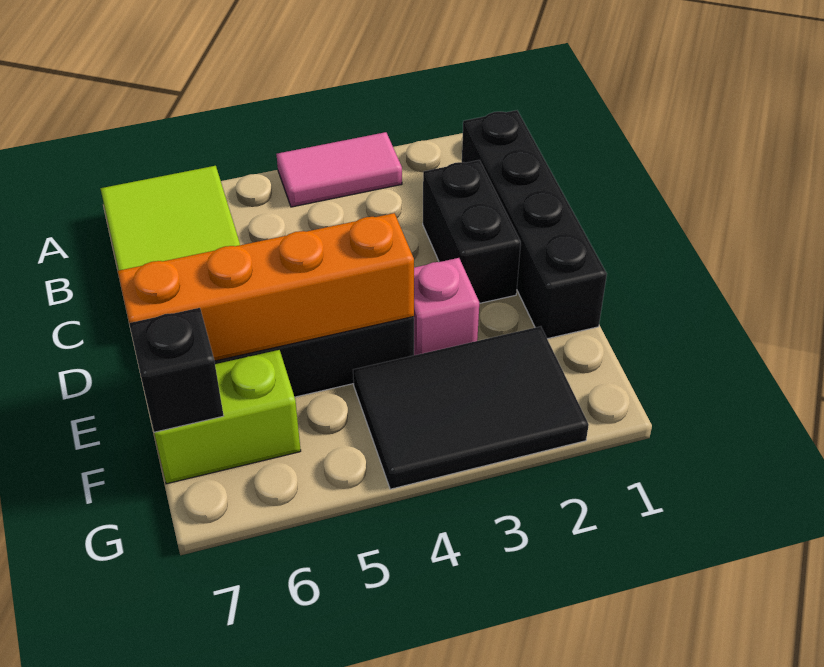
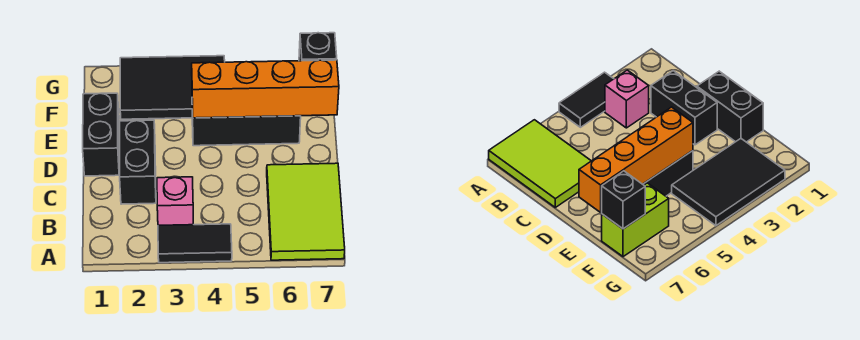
pink tile A3:A4 level 1 -> black tile A3:A4 level 1
black brick B1:E1 level 1 -> black brick D1:E1 level 1
pink brick E3 level 1 -> pink brick B3 level 1

